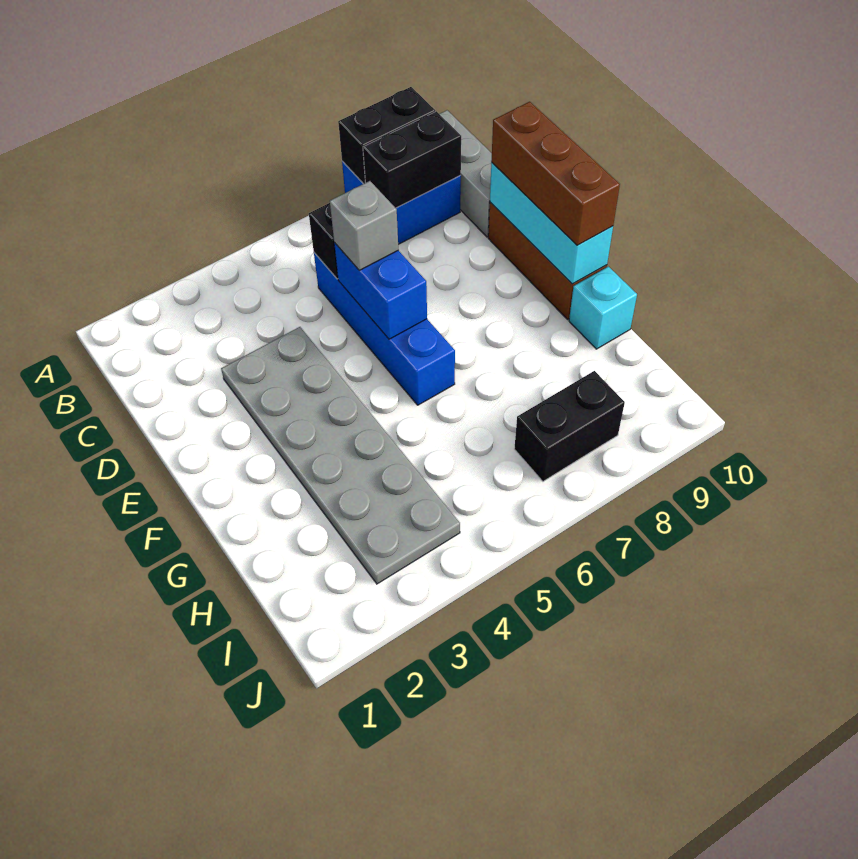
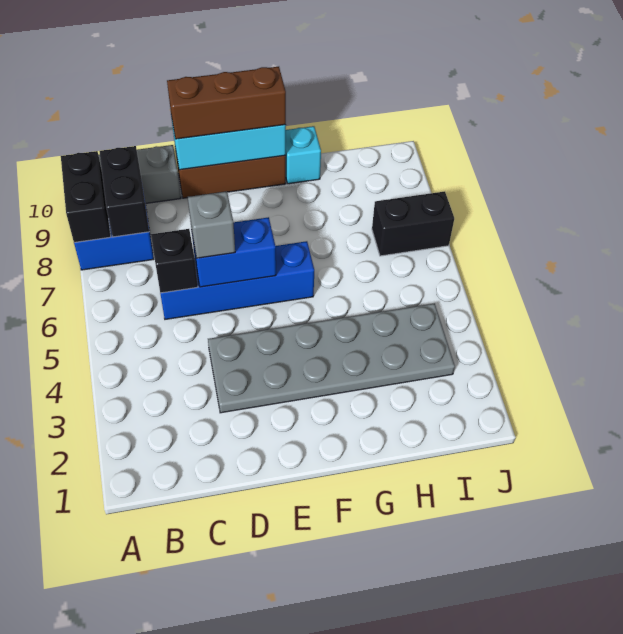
black brick I7:I8 level 1 -> black brick I7:J7 level 1

